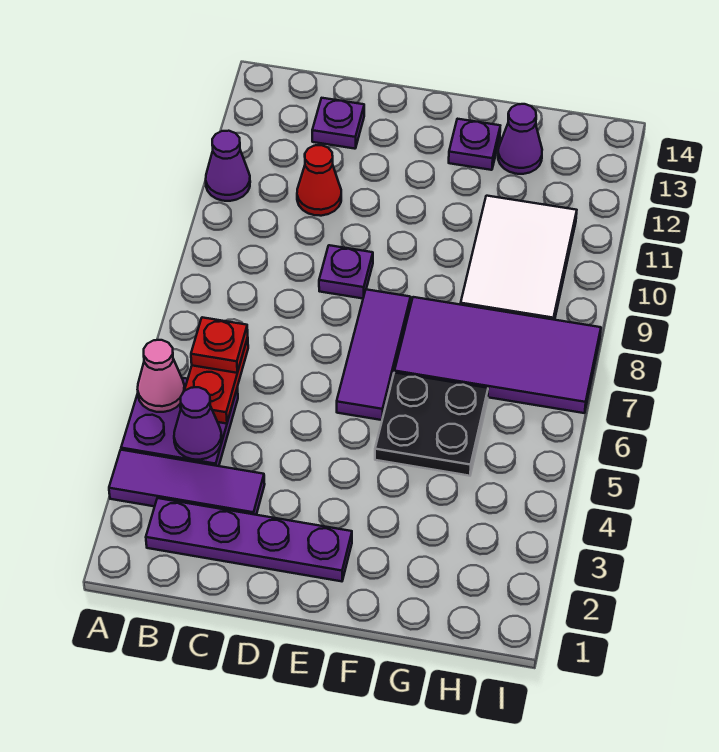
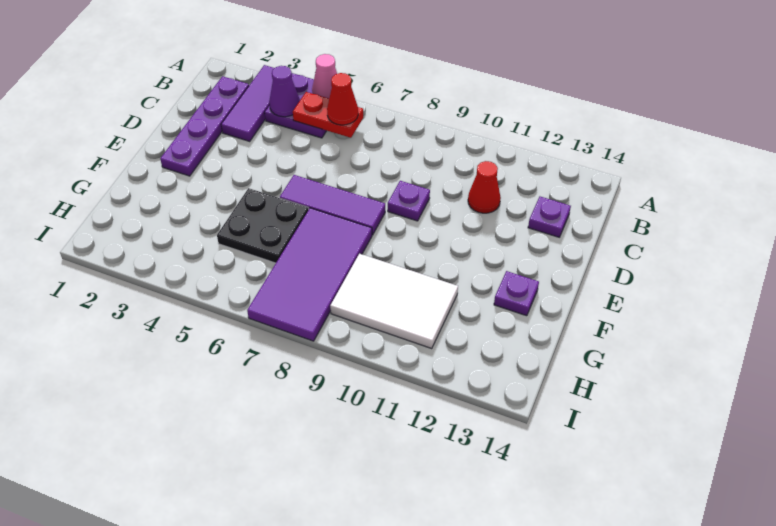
purple cone A11 level 1 -> none
red plate B6 level 3 -> red cone B6 level 3
purple cone G13 level 1 -> none

